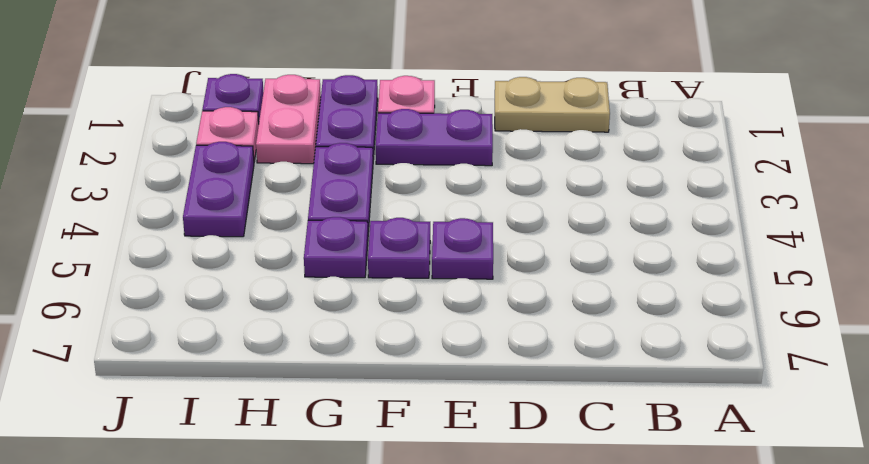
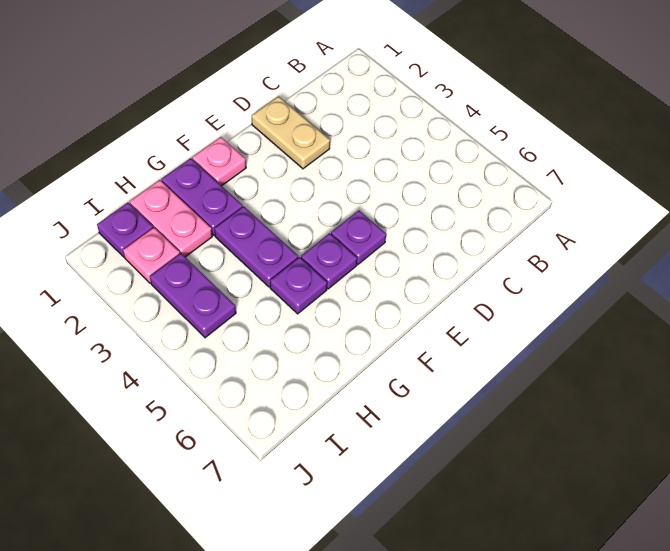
tan plate C1:D1 level 1 -> tan plate D1:D2 level 1
purple plate E2:F2 level 1 -> none

